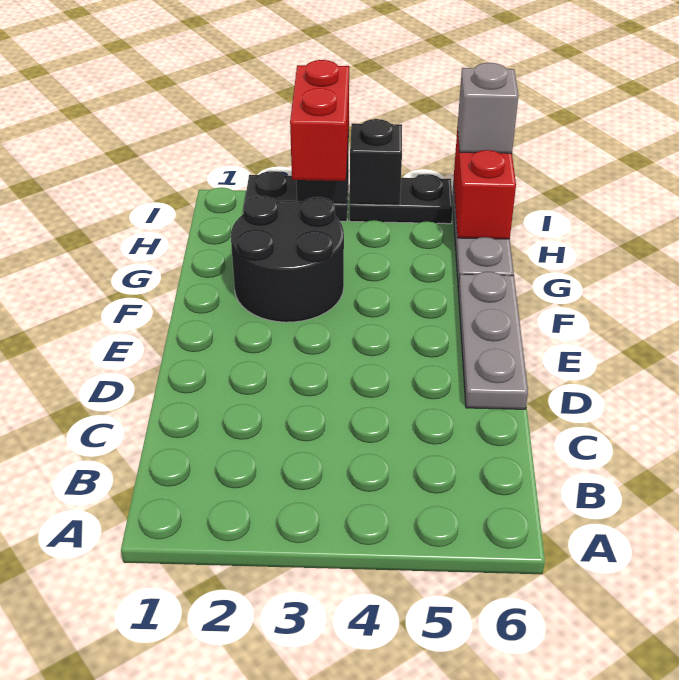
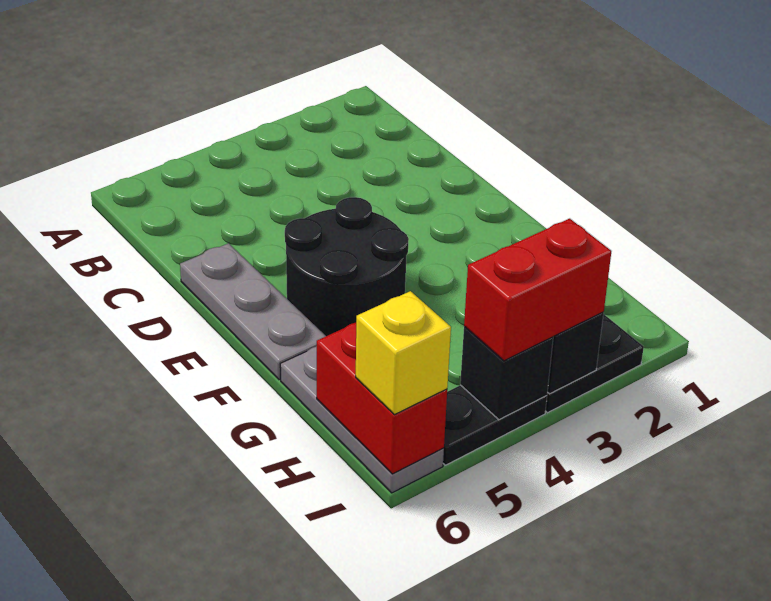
black round brick F2:G3 level 1 -> black round brick E4:F5 level 1
red brick H3:I3 level 3 -> red brick I3:I4 level 3
grey brick I6 level 3 -> yellow brick I6 level 3

